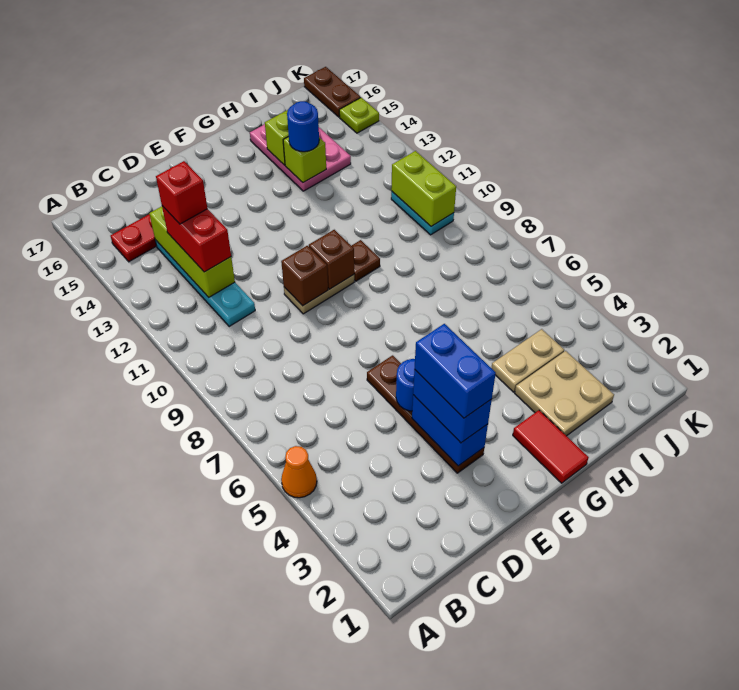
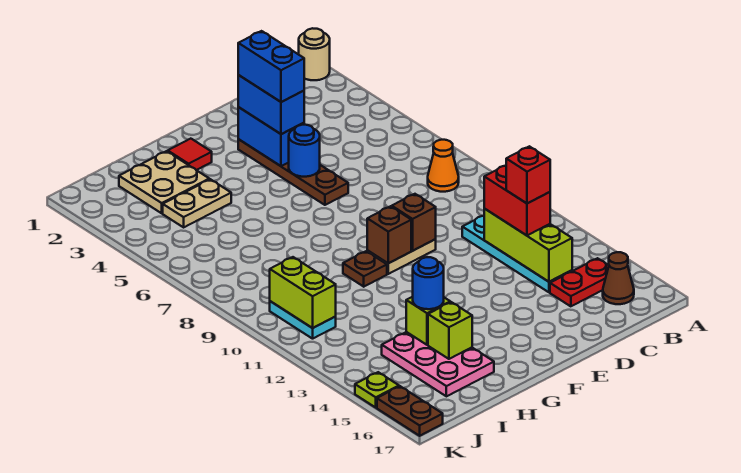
none -> tan round brick A1 level 1
orange cone A5 level 1 -> orange cone B8 level 1
none -> brown cone B16 level 1
red tile G1:G2 level 1 -> red tile G2 level 1

